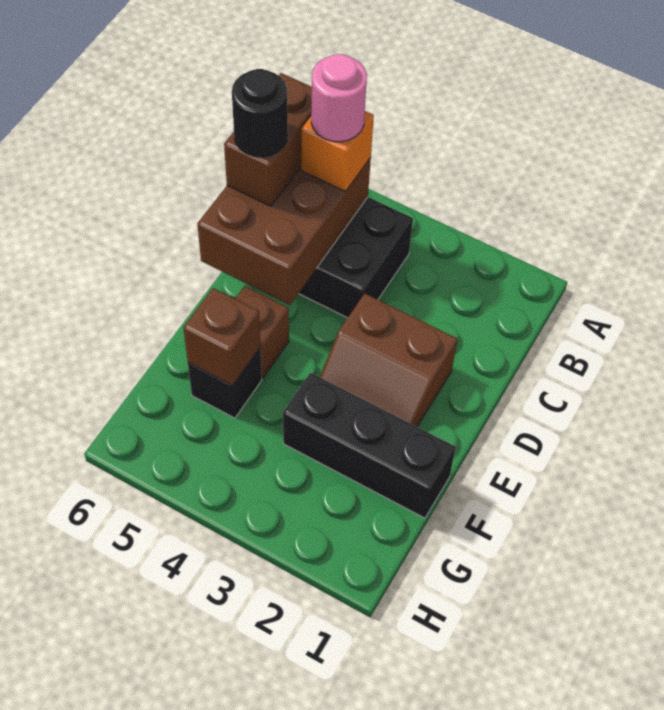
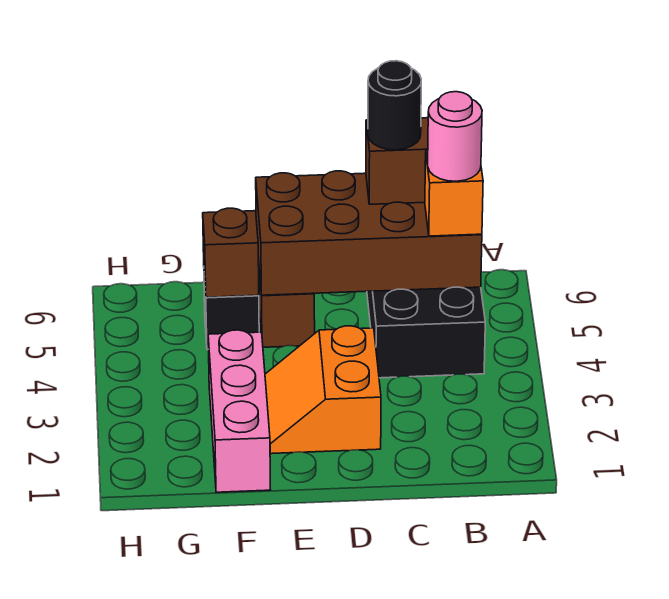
brown brick B5:D6 level 2 -> brown brick B5:E6 level 2
brown slope D2:E3 level 1 top D -> orange slope D2:E3 level 1 top D
black brick F1:F3 level 1 -> pink brick F1:F3 level 1

